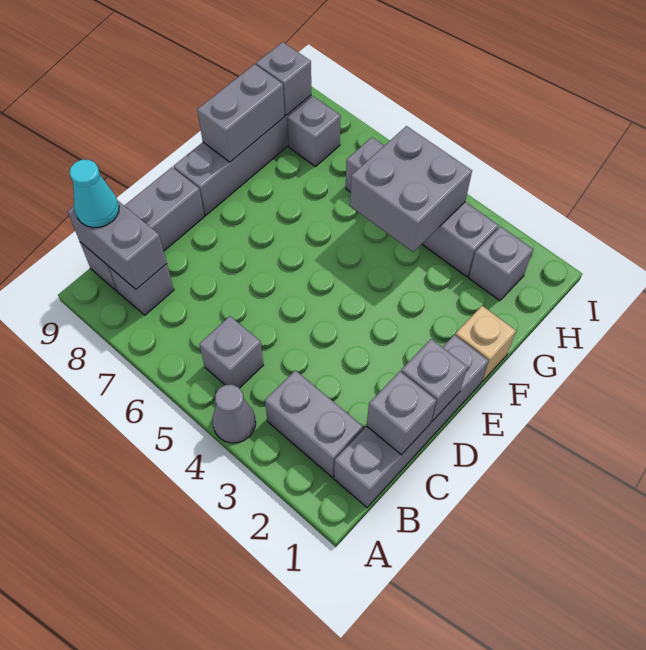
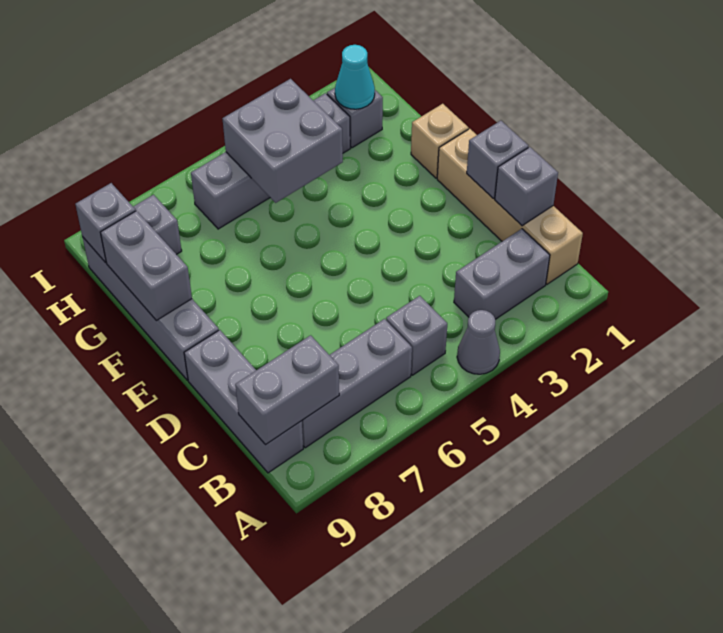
grey brick B1:E1 level 1 -> tan brick B1:E1 level 1
grey brick B8 level 1 -> grey brick B6:B8 level 1
cyan cone B9 level 3 -> cyan cone H2 level 2

